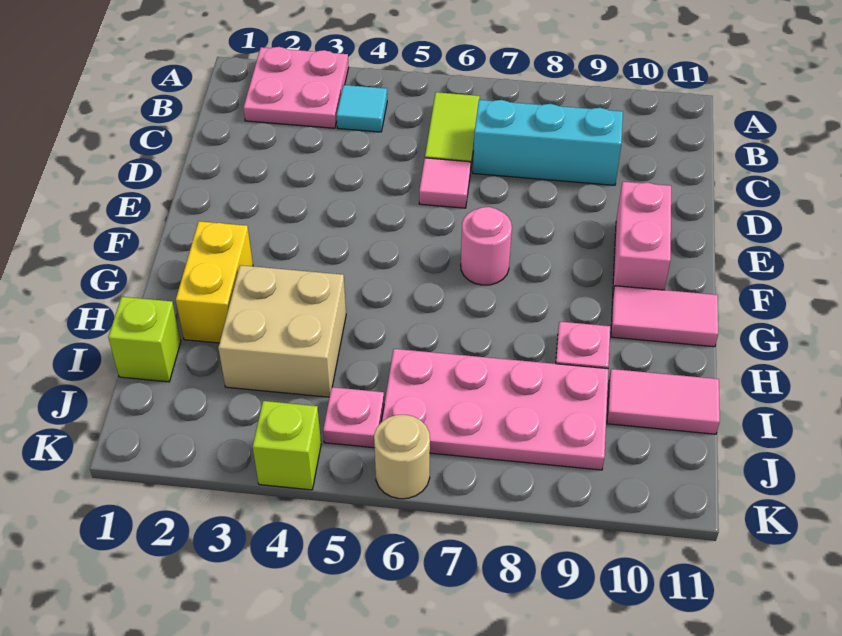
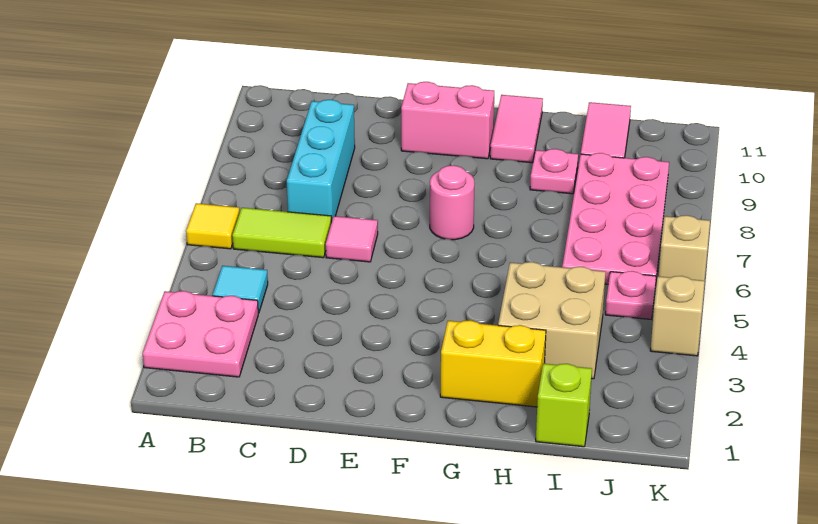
none -> yellow tile A6 level 1
lime brick K4 level 1 -> tan brick K4 level 1
tan round brick K6 level 1 -> tan brick K6 level 1

